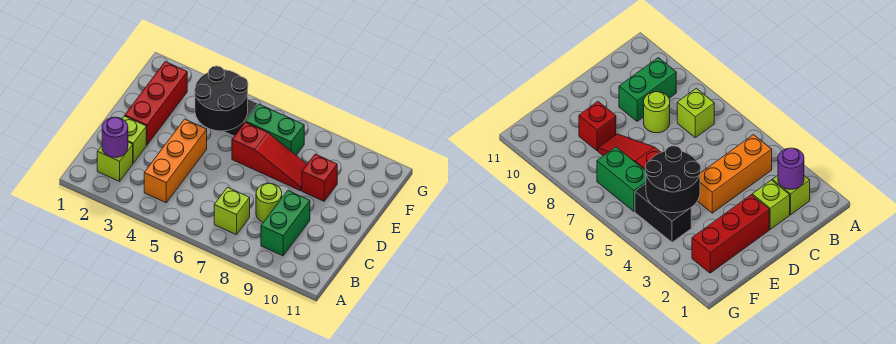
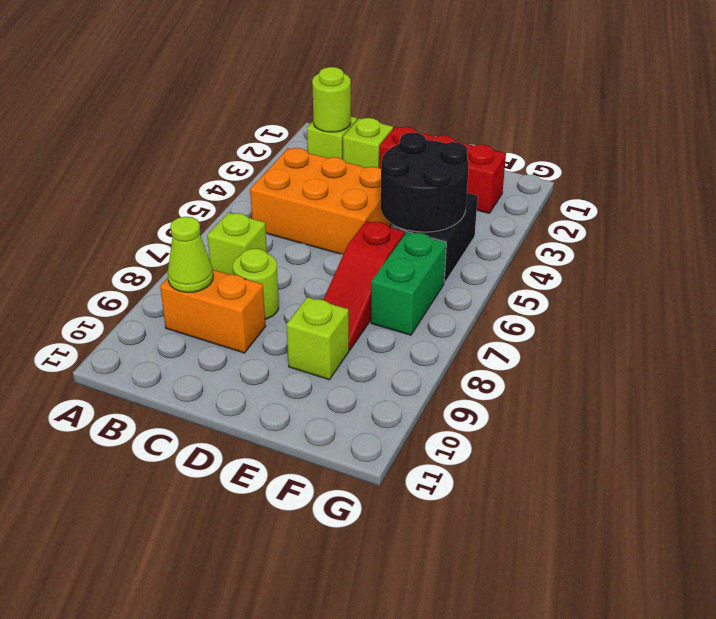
purple round brick B2 level 2 -> lime round brick B2 level 2
orange brick B4:D4 level 1 -> orange brick B4:D5 level 1
green brick B9:C9 level 1 -> orange brick B9:C9 level 1
none -> lime cone B9 level 2
red brick E9 level 1 -> lime brick E9 level 1

